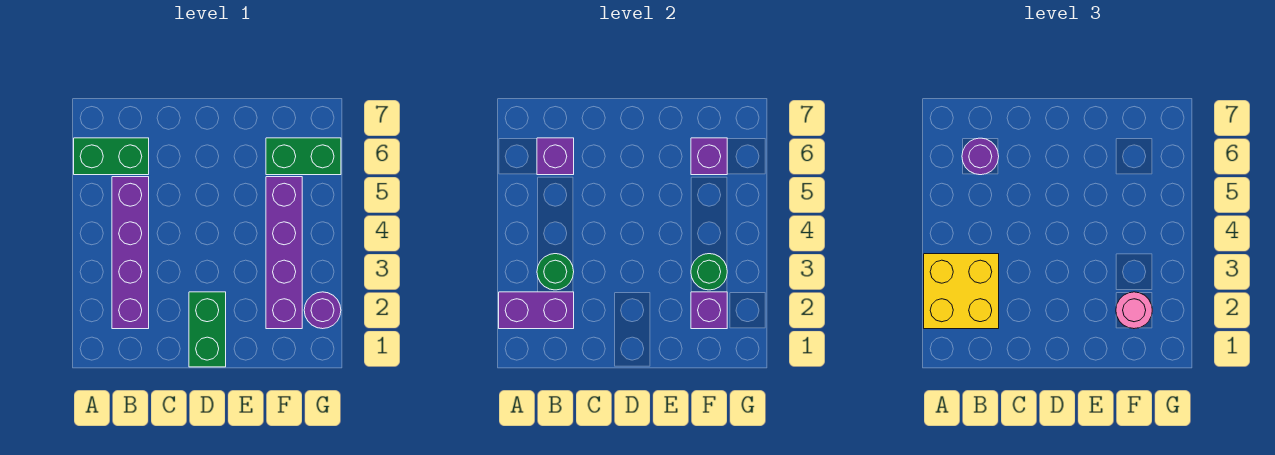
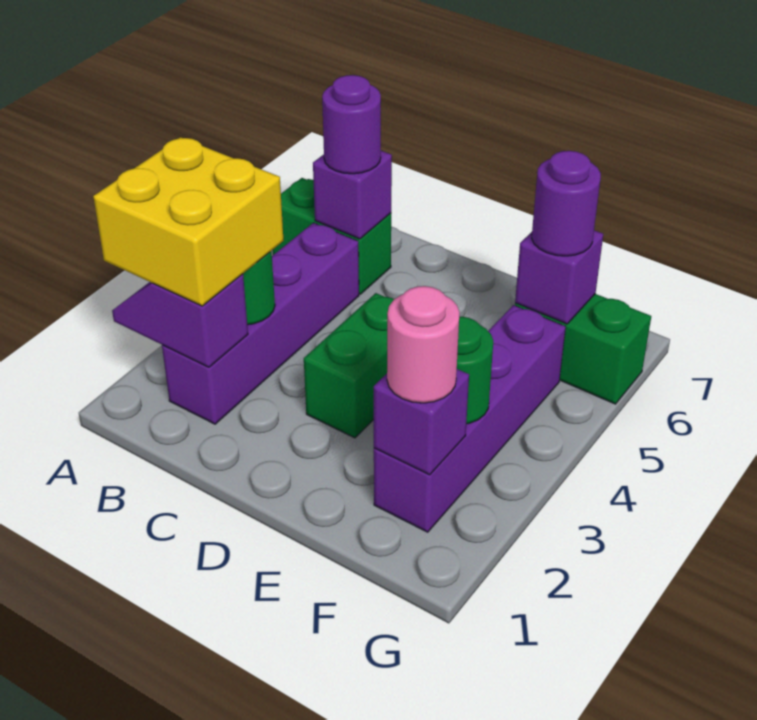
purple brick A2:B2 level 2 -> purple slope A2:B2 level 2 top B
green brick D1:D2 level 1 -> green brick D3:D4 level 1
purple round brick G2 level 1 -> purple round brick F6 level 3

